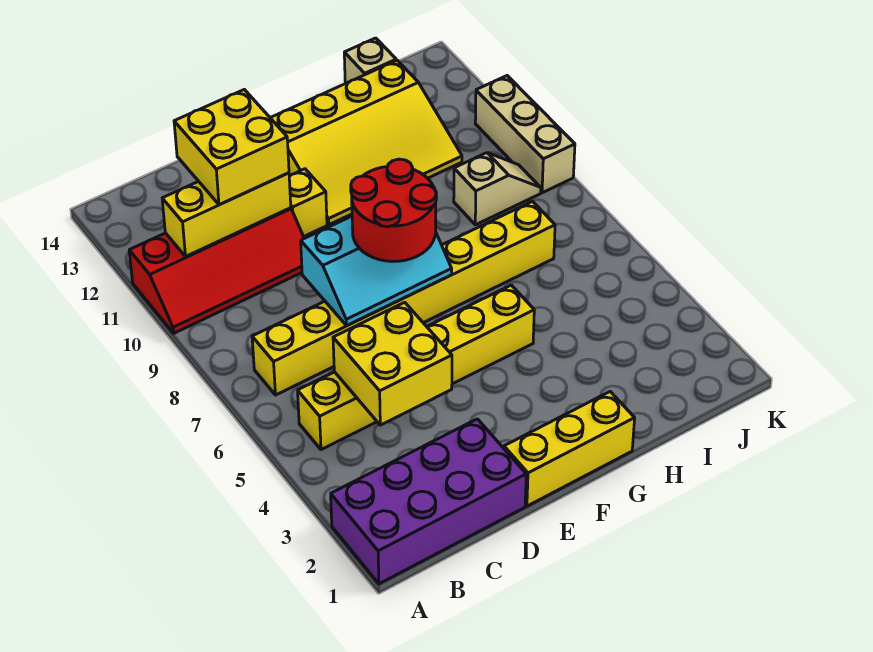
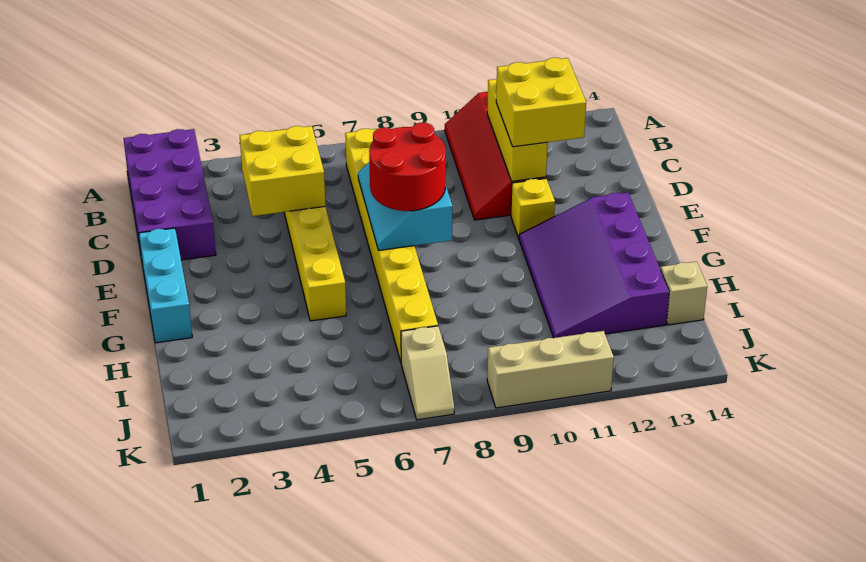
yellow brick E1:G1 level 1 -> cyan brick E1:G1 level 1
yellow slope F11:I13 level 1 top 13 -> purple slope F11:I13 level 1 top 13
tan slope I9:J9 level 1 top I -> tan slope J7:K7 level 1 top J

